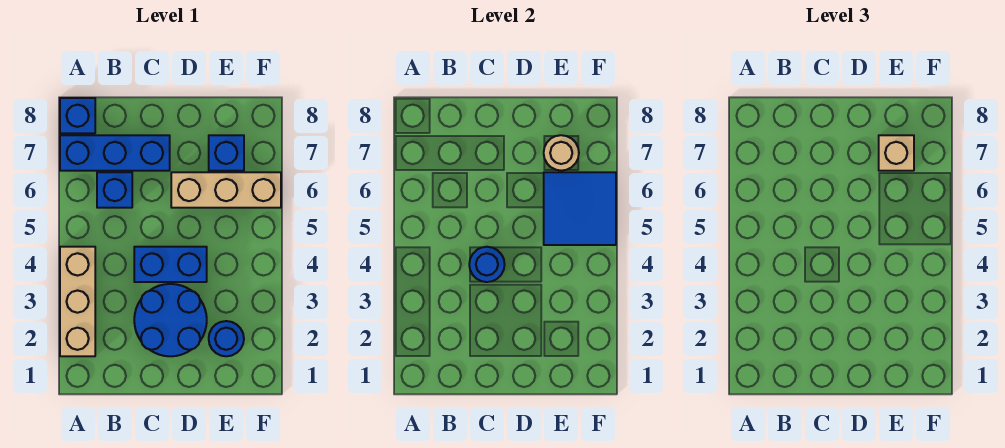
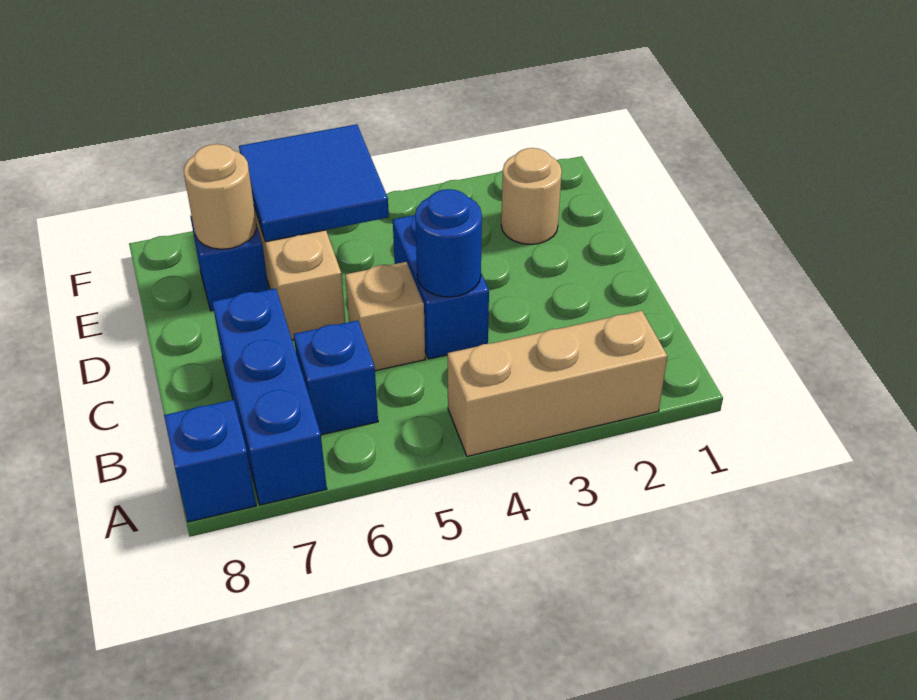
blue round brick C2:D3 level 1 -> none
blue round brick E2 level 1 -> tan round brick E2 level 1
tan brick E7 level 3 -> tan brick C5 level 1

